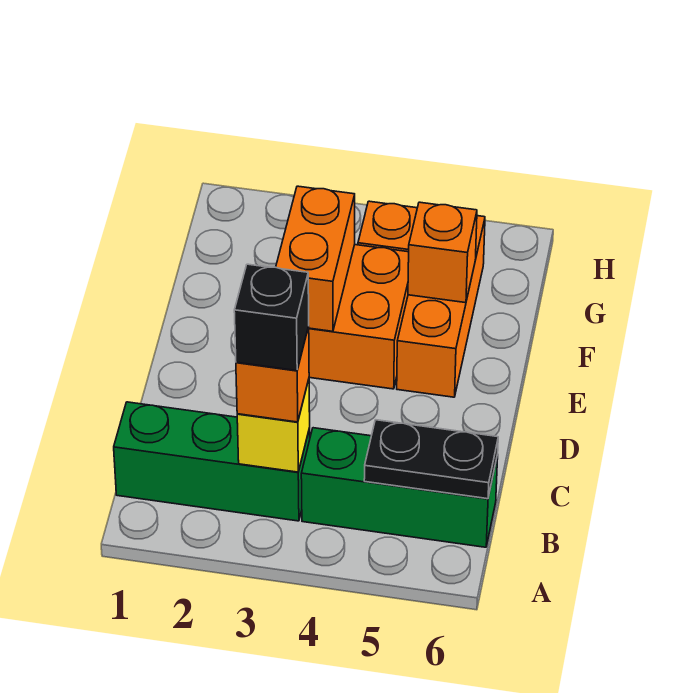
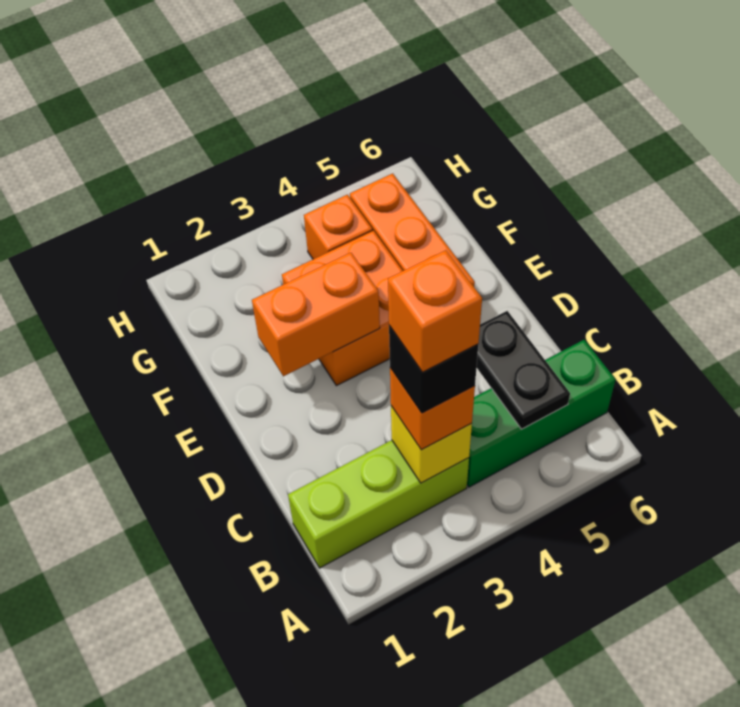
green brick B1:B3 level 1 -> lime brick B1:B3 level 1
black plate B5:B6 level 2 -> black plate B5:C5 level 2
orange brick E3:F3 level 2 -> orange brick E2:E3 level 2
orange brick F5 level 2 -> orange brick B3 level 5

